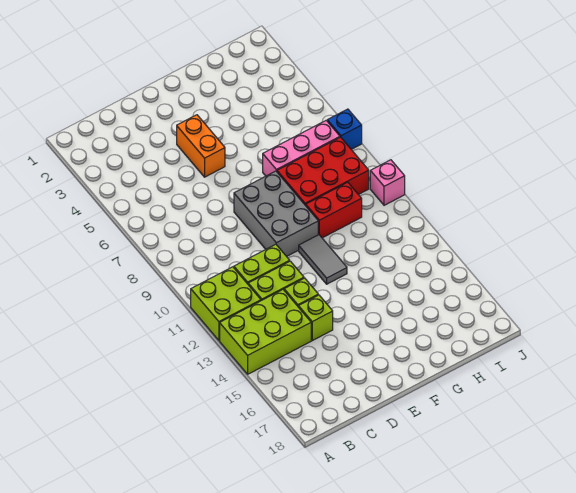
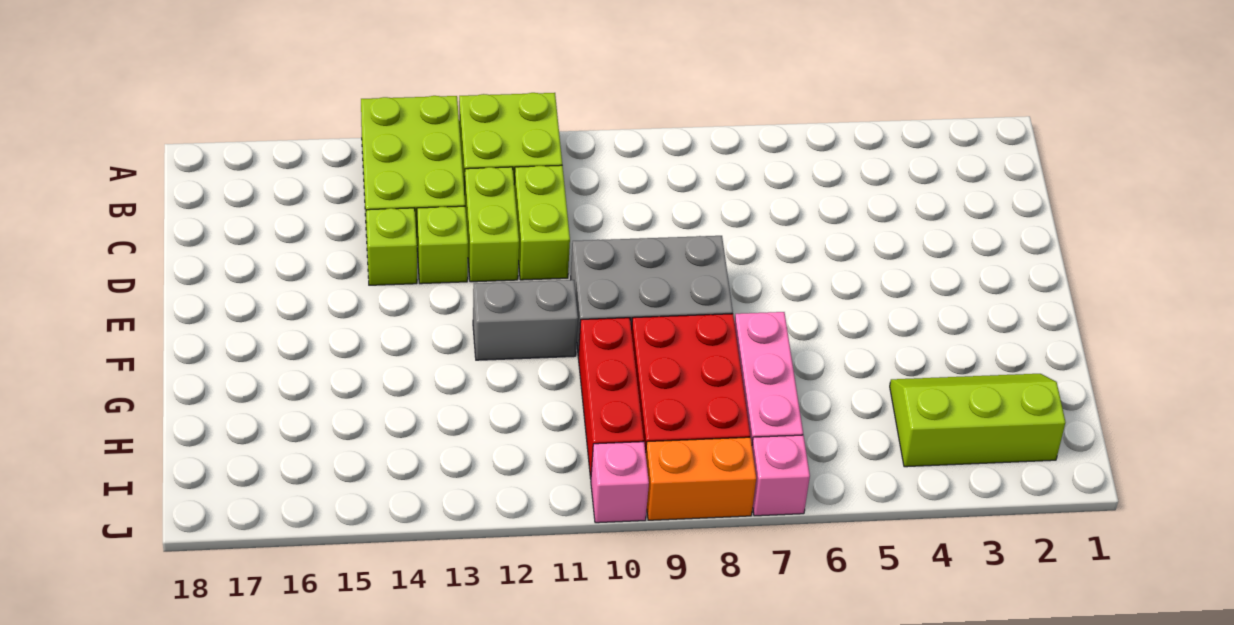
orange brick E4:E5 level 1 -> orange brick J8:J9 level 1
grey tile F11:F12 level 1 -> grey brick F11:F12 level 1
red brick G10:H10 level 1 -> red brick G10:I10 level 1
none -> lime slope H2:I4 level 1 top I
blue brick J7 level 1 -> pink brick J7 level 1

